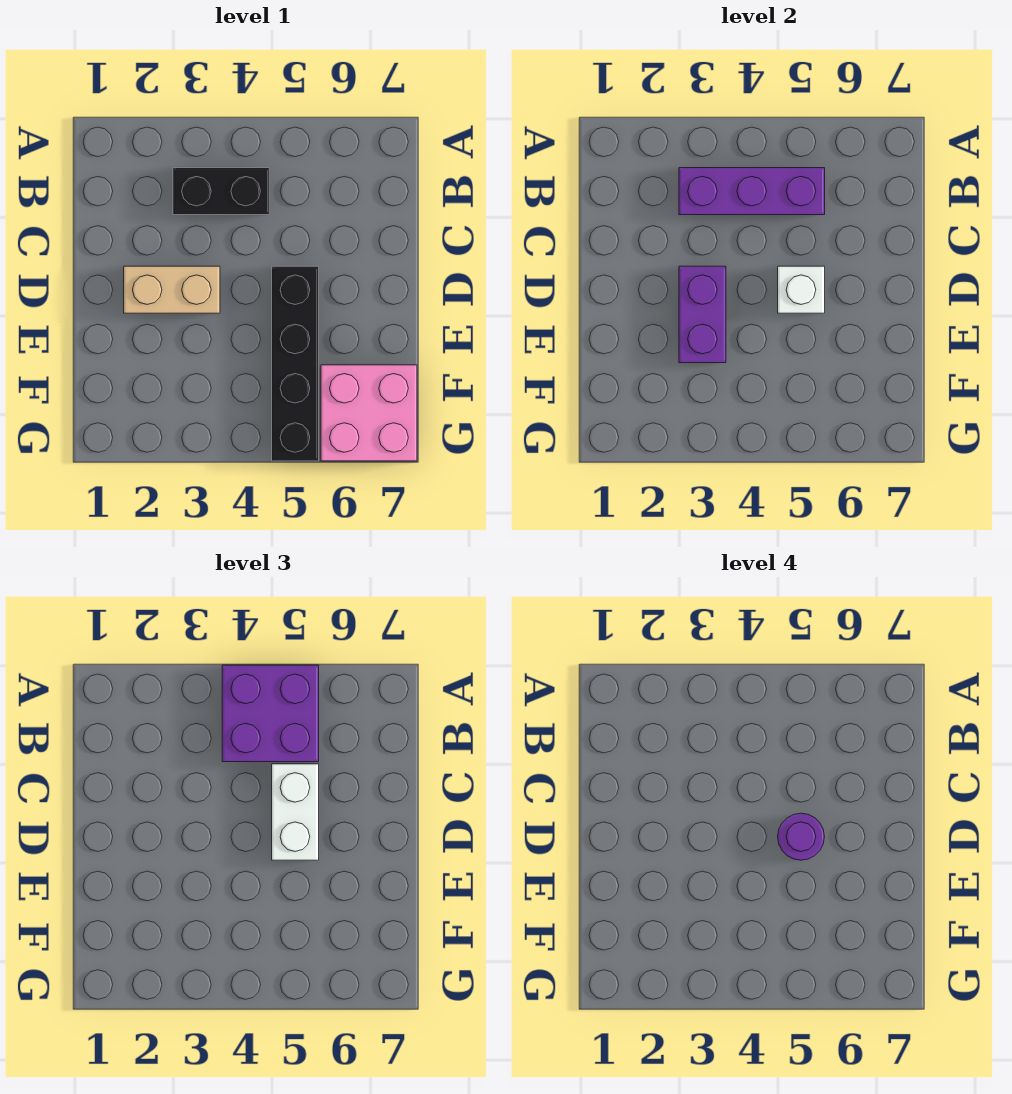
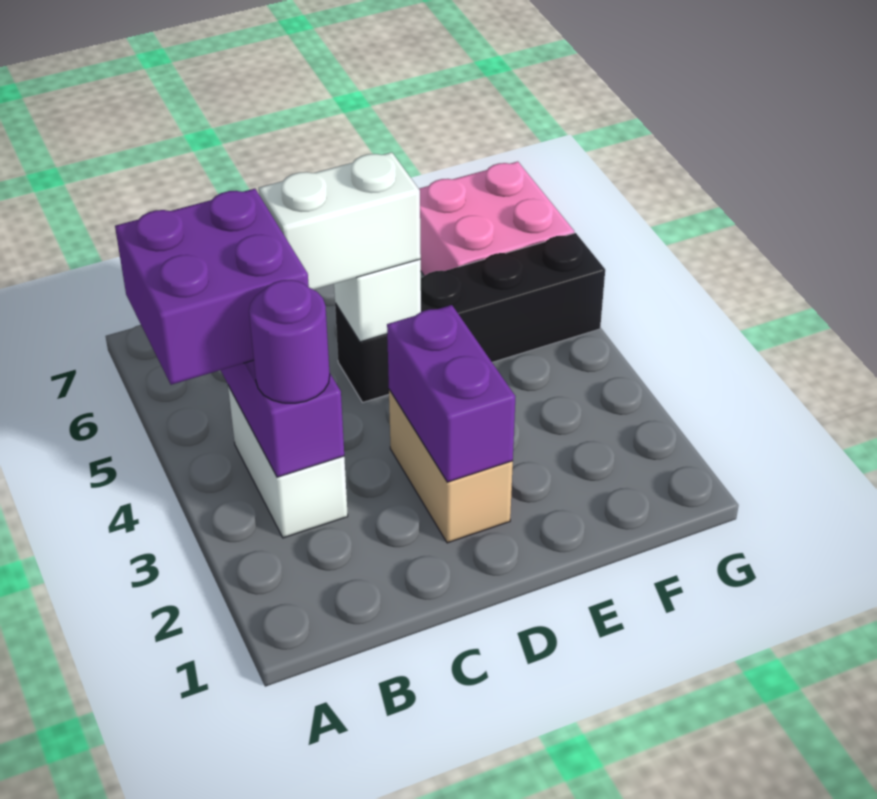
black brick B3:B4 level 1 -> white brick B3:B4 level 1
purple brick D3:E3 level 2 -> purple brick D2:D3 level 2
purple round brick D5 level 4 -> purple round brick B3 level 3

